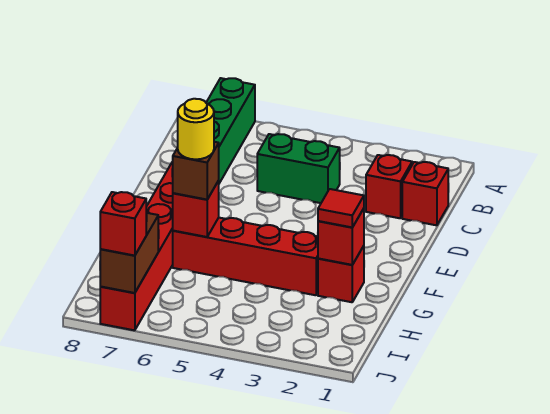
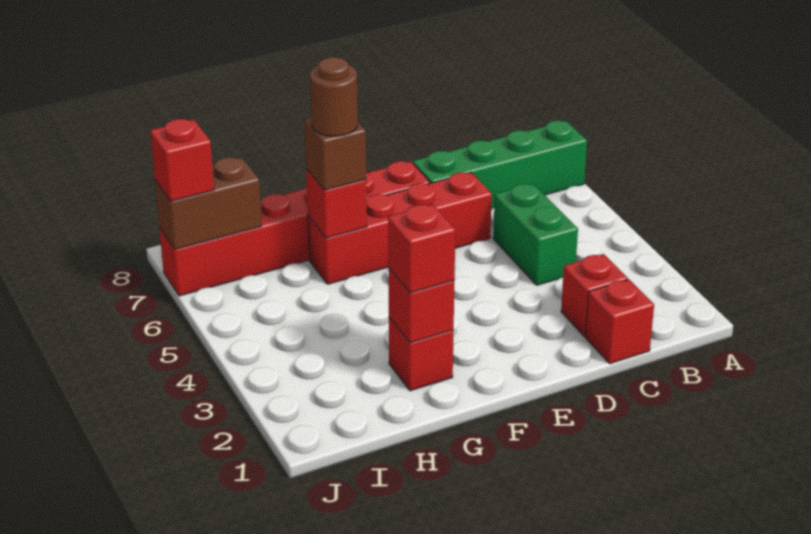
red tile G2 level 3 -> red brick G2 level 3
red brick G3:G6 level 1 -> red brick D6:G6 level 1
yellow round brick G6 level 4 -> brown round brick G6 level 4

